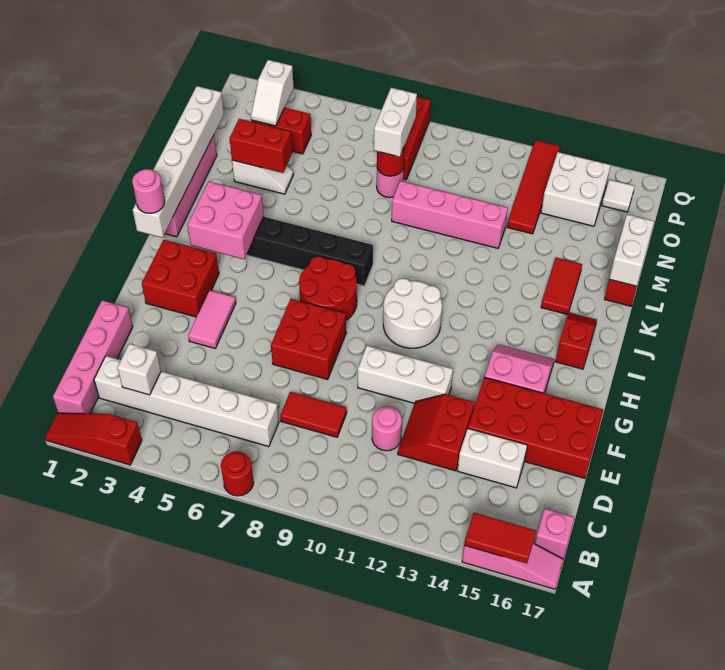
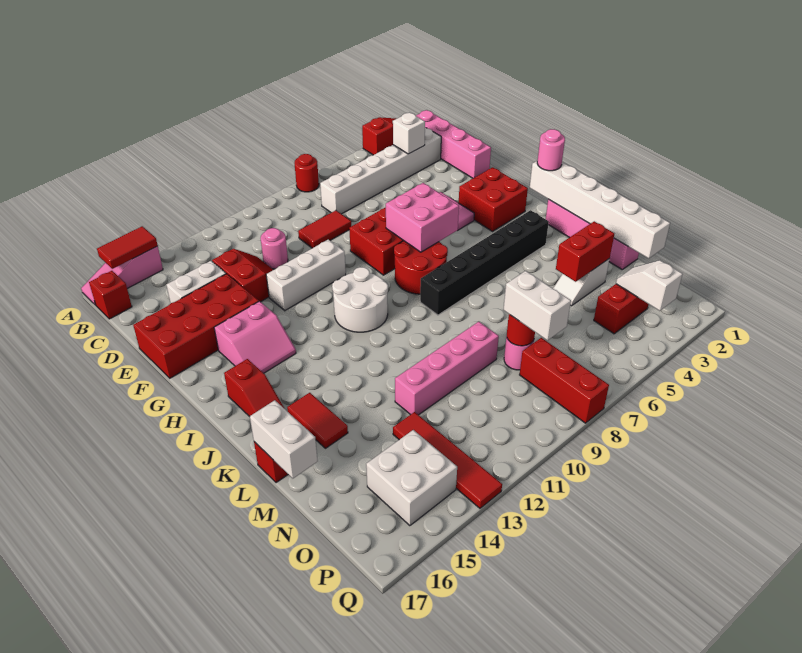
pink brick B17 level 1 -> red brick B17 level 1
pink brick I3:J4 level 2 -> pink brick G6:H7 level 2
white tile P16 level 1 -> none

